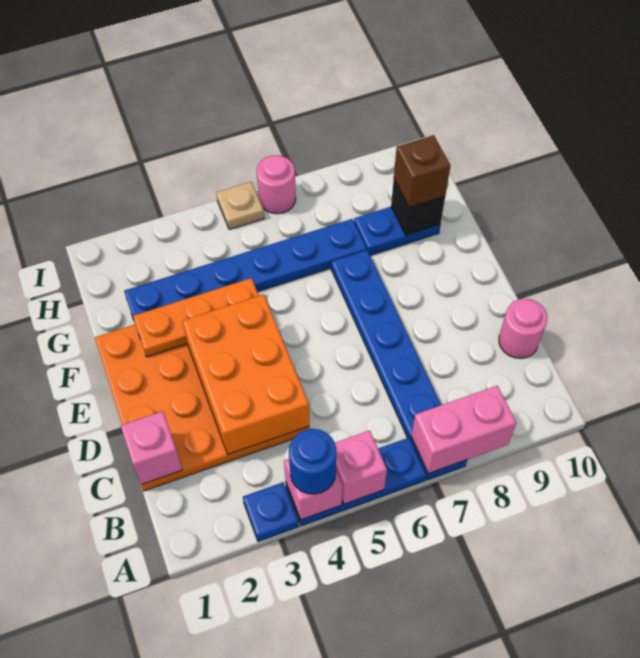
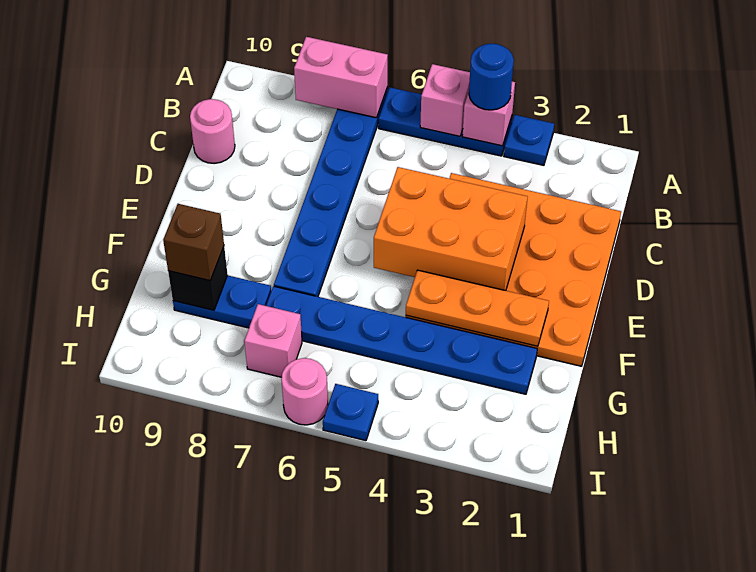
pink brick C1 level 2 -> pink brick H7 level 1
orange brick C3:E4 level 2 -> orange brick D3:E5 level 2
tan plate I5 level 1 -> blue plate I5 level 1

